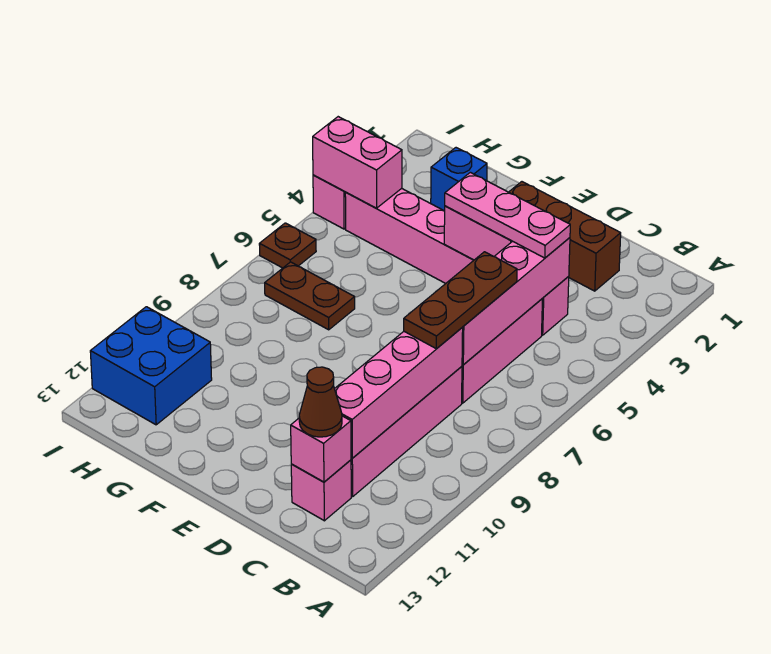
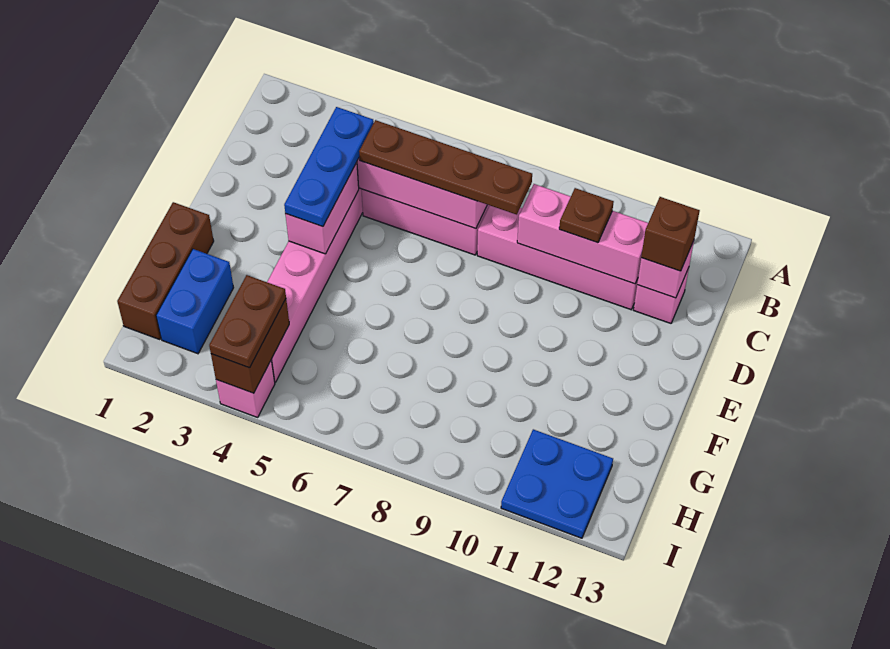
brown brick C2:E2 level 1 -> brown brick F1:H1 level 1
pink plate C4:E4 level 3 -> blue plate C4:E4 level 3
brown plate C6:C8 level 3 -> brown plate C5:C8 level 3
pink brick C8:C11 level 2 -> pink brick C9:C11 level 2
brown cone C12 level 3 -> brown brick C12 level 3
blue brick G2 level 1 -> blue brick G2:H2 level 1
brown plate G7:H7 level 1 -> brown plate H4:I4 level 3
pink brick H4:I4 level 2 -> brown brick H4:I4 level 2
blue brick H11:I12 level 1 -> blue plate H11:I12 level 1
brown plate I6 level 1 -> brown plate C10 level 3

